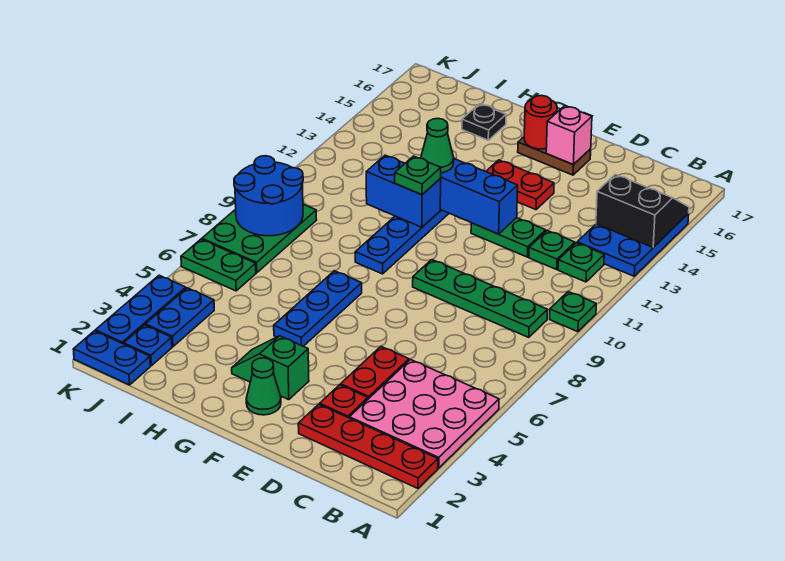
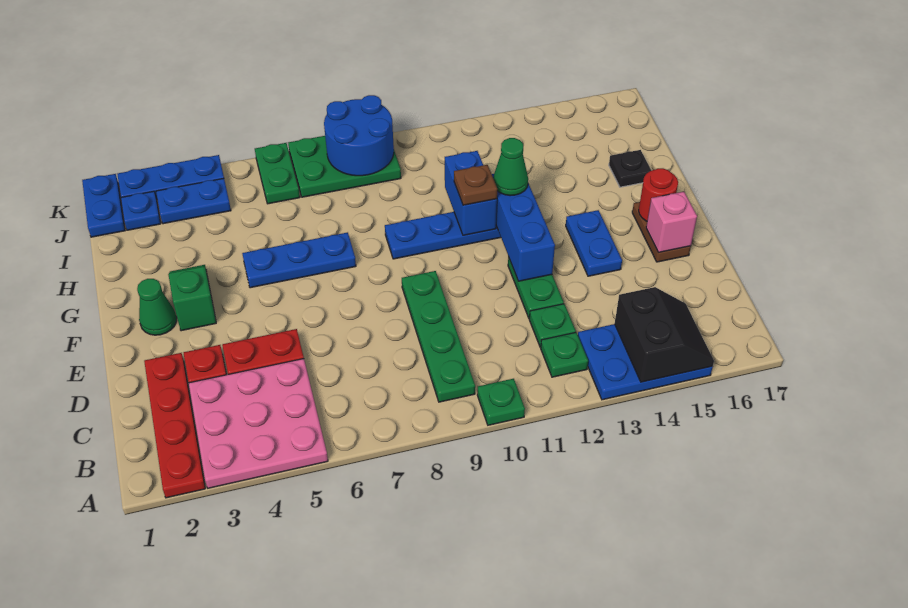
red plate E14:F14 level 1 -> blue plate E14:F14 level 1
green plate G11 level 3 -> brown plate G11 level 3

